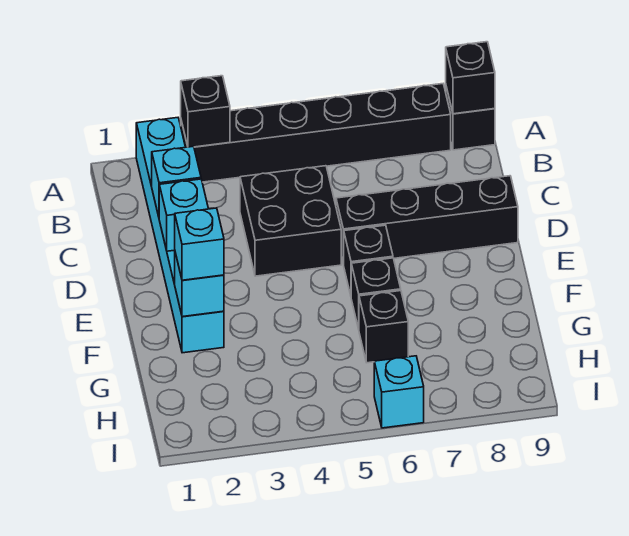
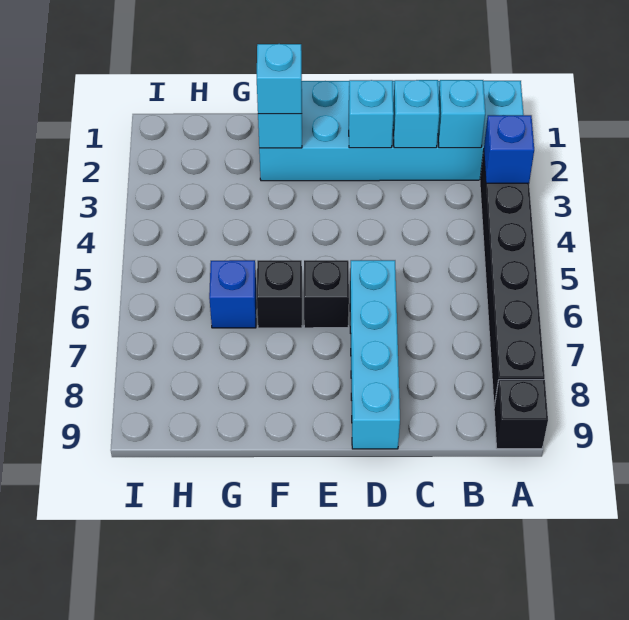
cyan brick A2:F2 level 1 -> cyan brick A1:F2 level 1
black brick A3 level 2 -> blue brick A3 level 2
black brick A9 level 2 -> none
black brick C4:D5 level 1 -> none
black brick D6:D9 level 1 -> cyan brick D6:D9 level 1
black brick G6 level 1 -> blue brick G6 level 1
cyan brick I6 level 1 -> cyan brick B2 level 2

